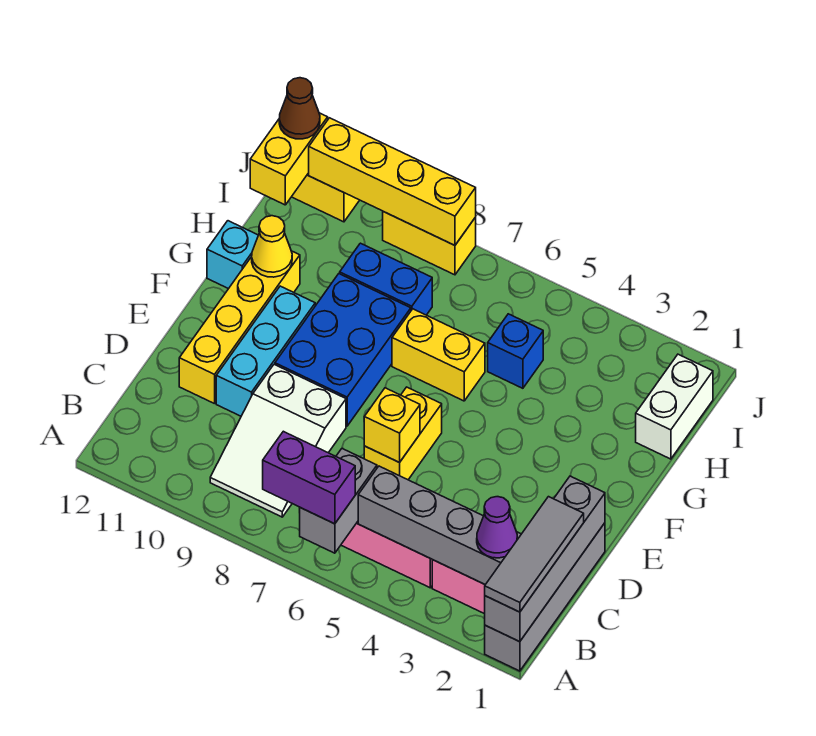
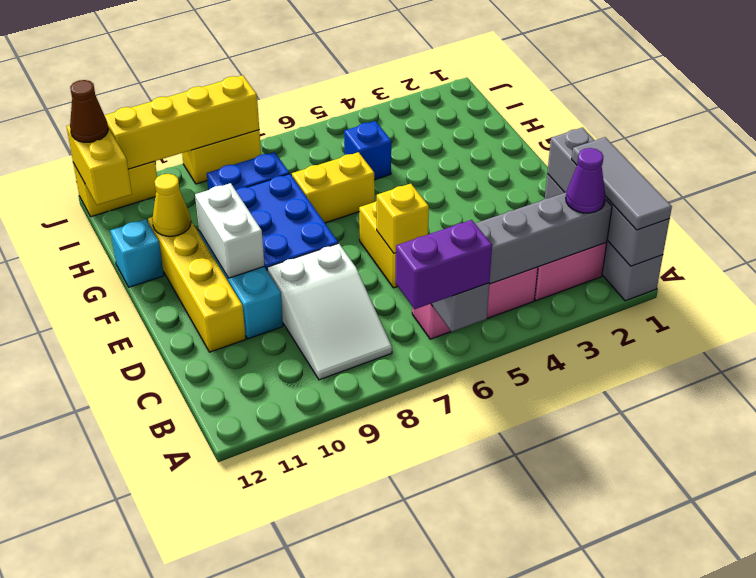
white brick H1:I1 level 1 -> white brick E10:F10 level 2

